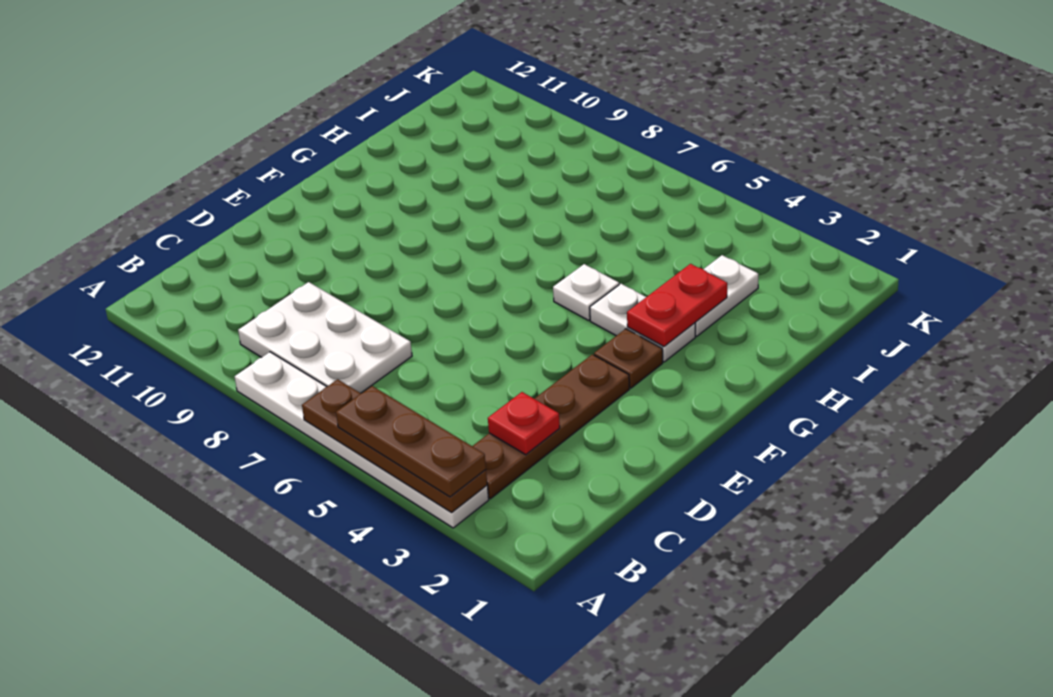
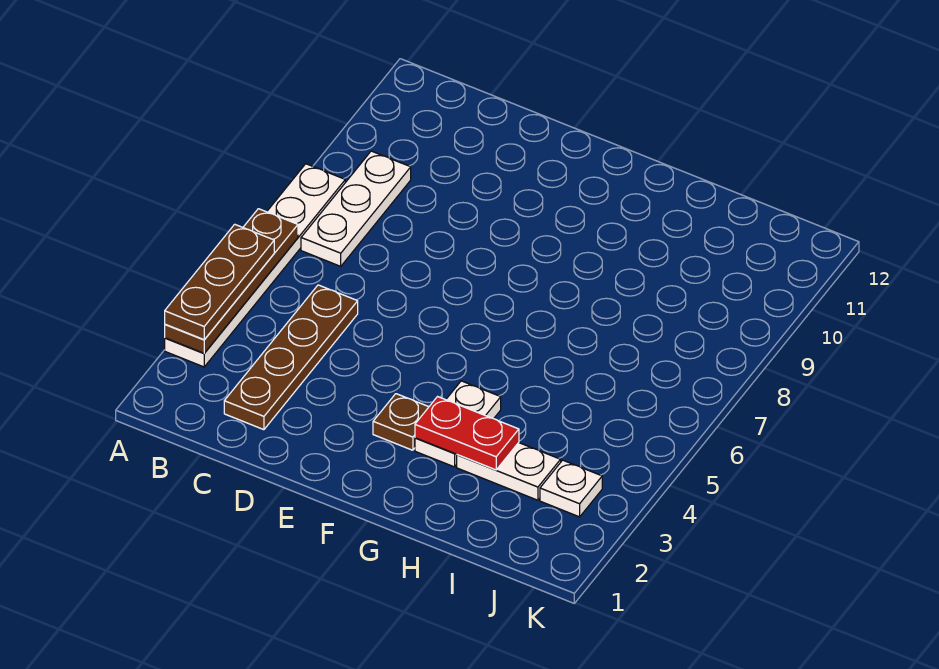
brown plate B3:E3 level 1 -> brown plate C2:C5 level 1
white plate B7:C9 level 1 -> white plate B7:B9 level 1
red plate C3 level 2 -> none
white plate G5 level 1 -> white plate J3 level 1

